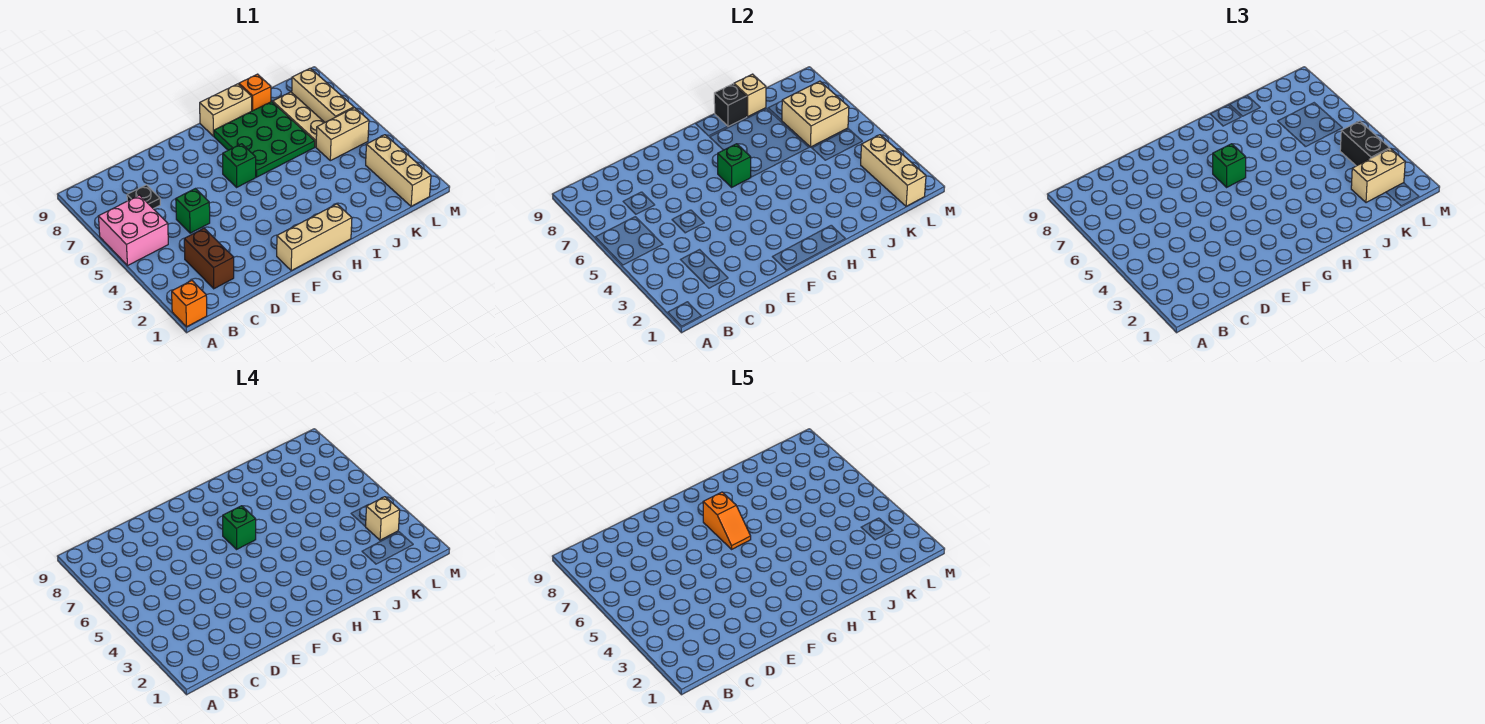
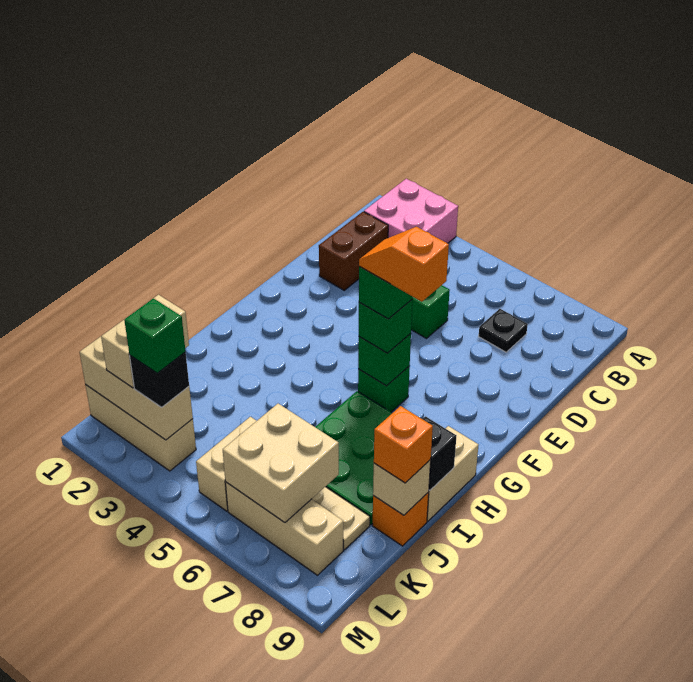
orange brick A1 level 1 -> orange brick J9 level 3
pink brick A5:B6 level 1 -> pink brick A2:B3 level 1
brown brick C2:C3 level 1 -> brown brick C2:D2 level 1
tan brick F1:H1 level 1 -> none
black brick L3:L4 level 3 -> black brick L3 level 3
tan brick L3 level 4 -> green brick L3 level 4

